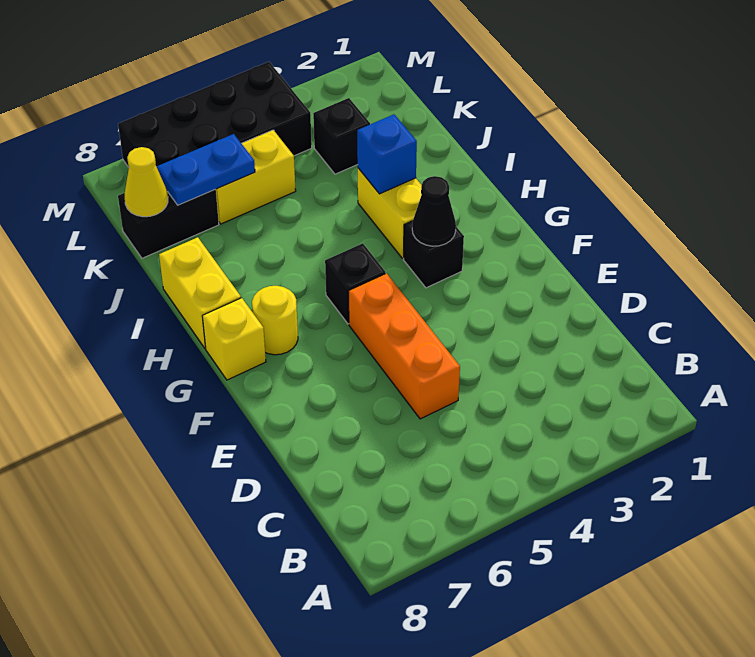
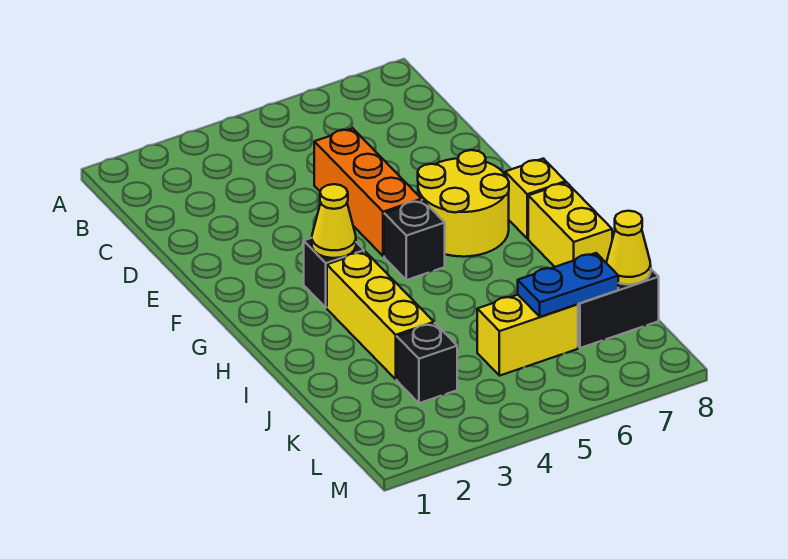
black cone G3 level 2 -> yellow cone G3 level 2
yellow round brick G7 level 1 -> yellow round brick F6:G7 level 1
yellow brick H3:I3 level 1 -> yellow brick H3:J3 level 1
blue brick I3 level 2 -> none
black brick L4:M7 level 1 -> none

